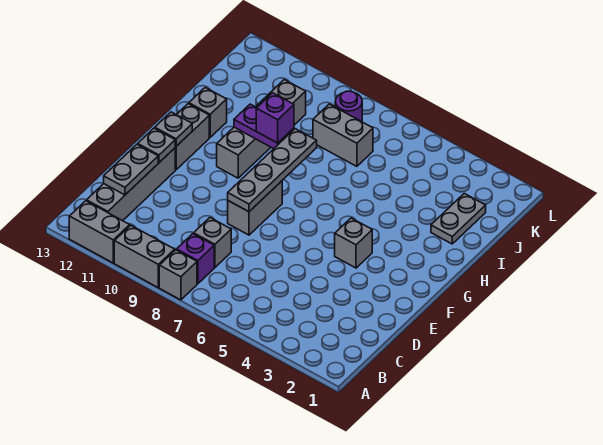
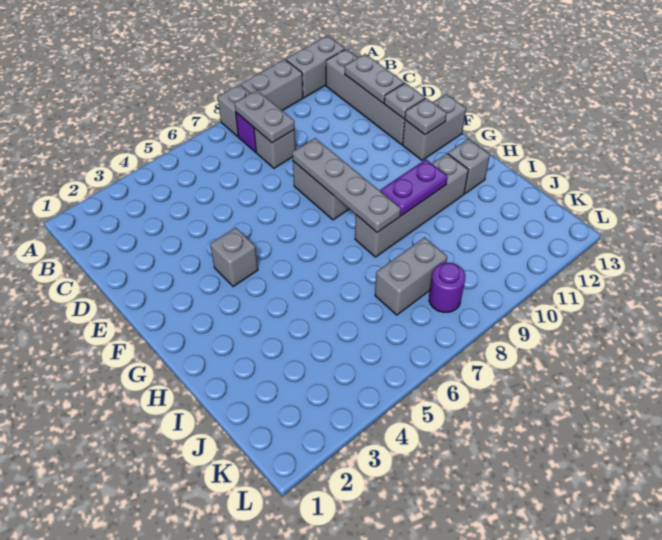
grey brick F12:G12 level 1 -> grey brick F12:F13 level 1
grey brick G10:J10 level 1 -> grey brick H8:H11 level 1
purple brick H9 level 3 -> none
grey plate I2:J2 level 1 -> grey plate B8:C8 level 2

